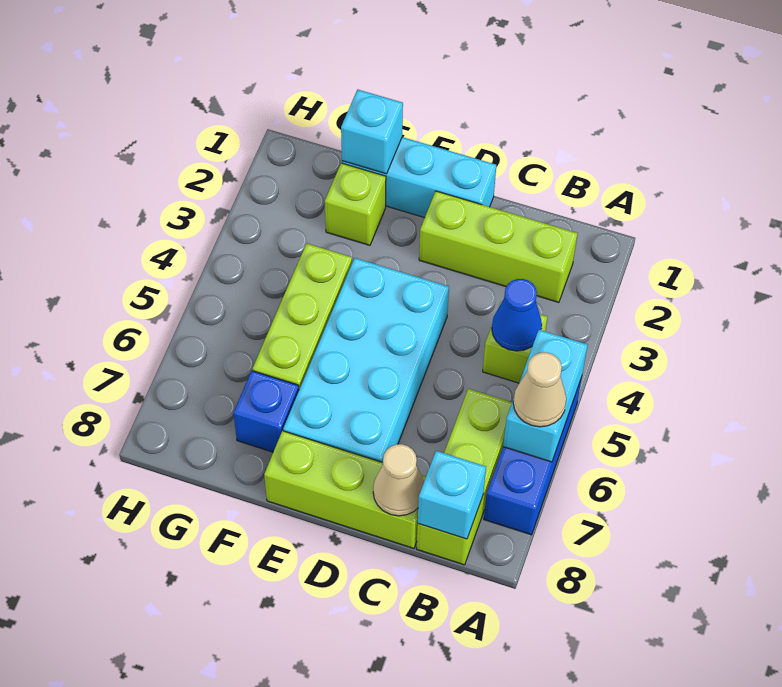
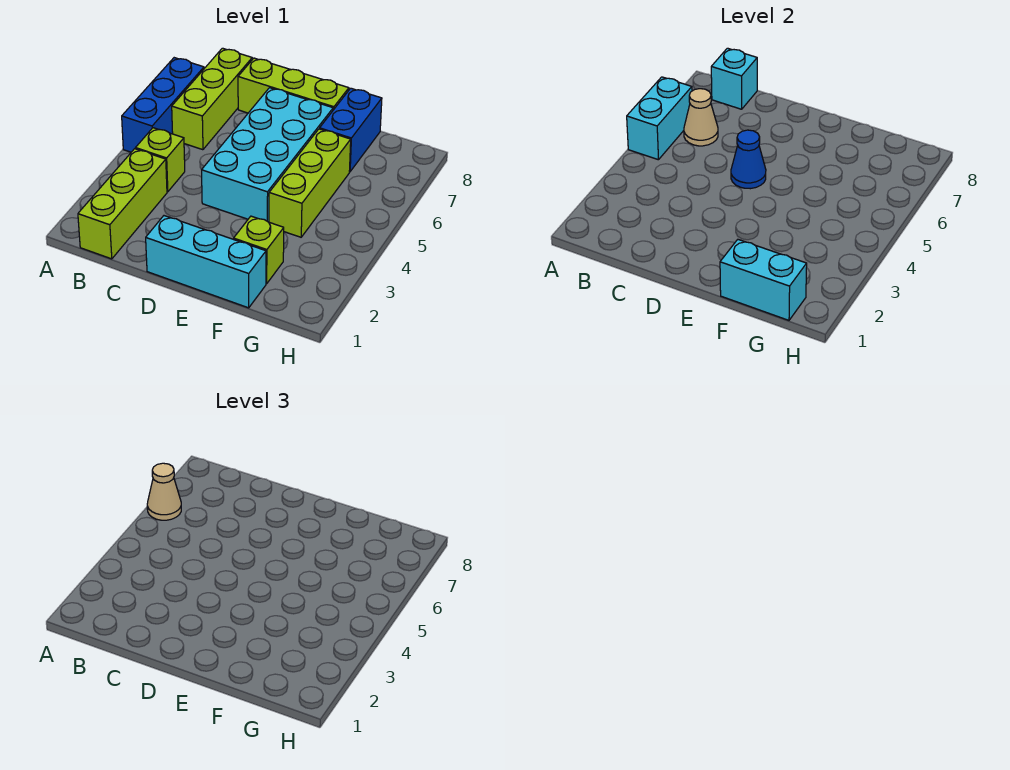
lime brick B2:D2 level 1 -> lime brick B1:B3 level 1
blue cone B4 level 2 -> blue cone D5 level 2
tan cone C8 level 2 -> tan cone B6 level 2
cyan brick F1 level 2 -> cyan brick F1:G1 level 2
blue brick F7 level 1 -> blue brick F7:F8 level 1

